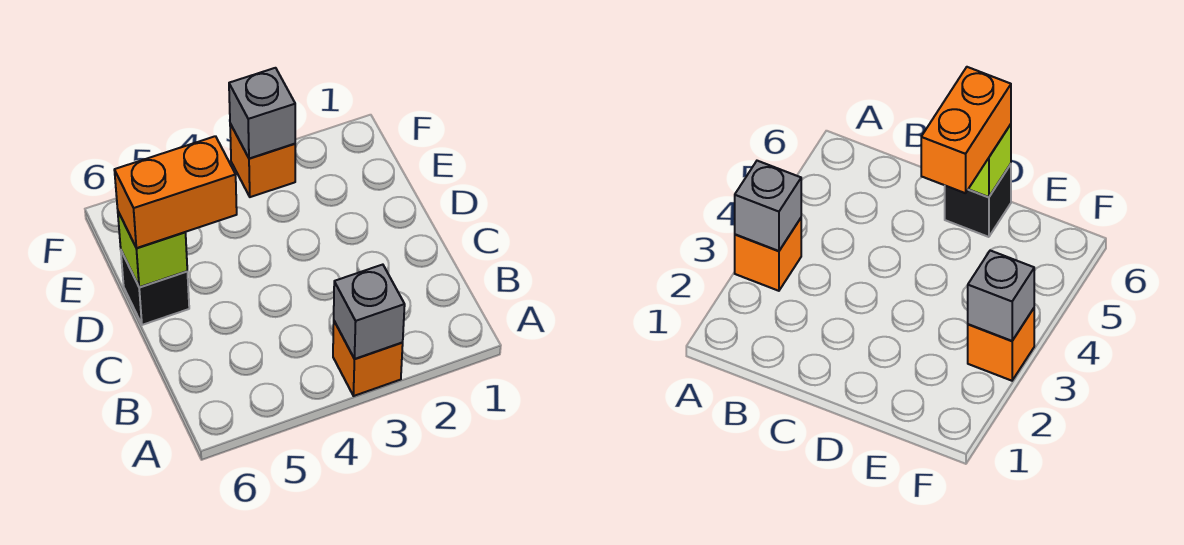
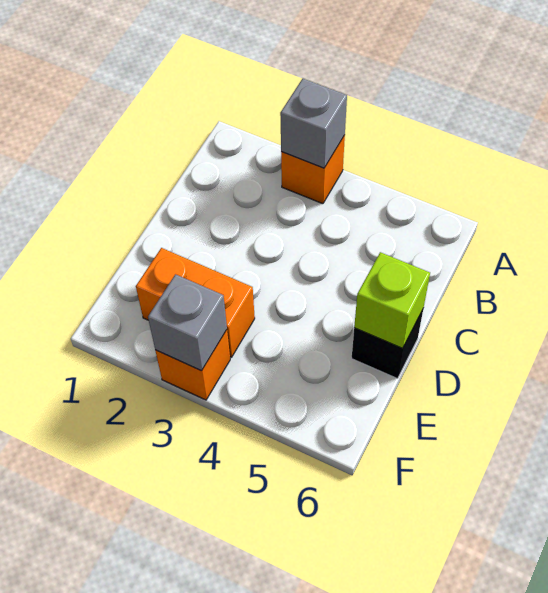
orange brick D5:D6 level 3 -> orange brick E2:E3 level 1

